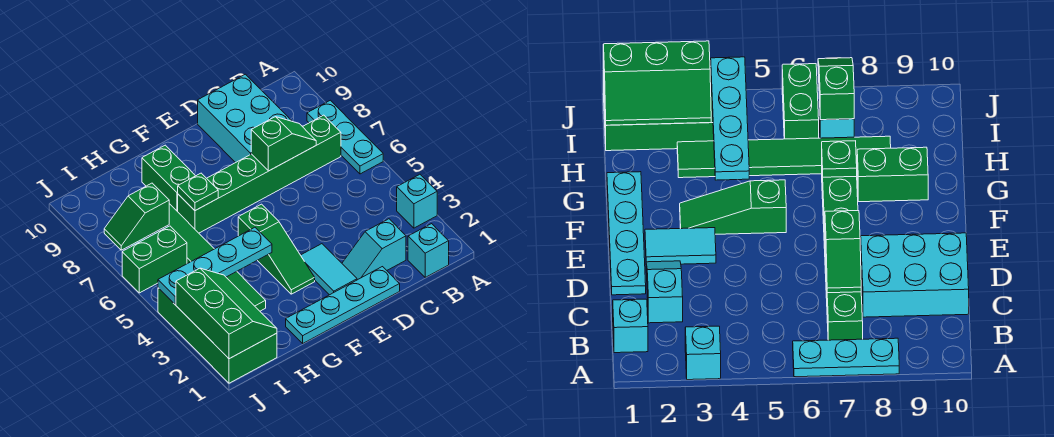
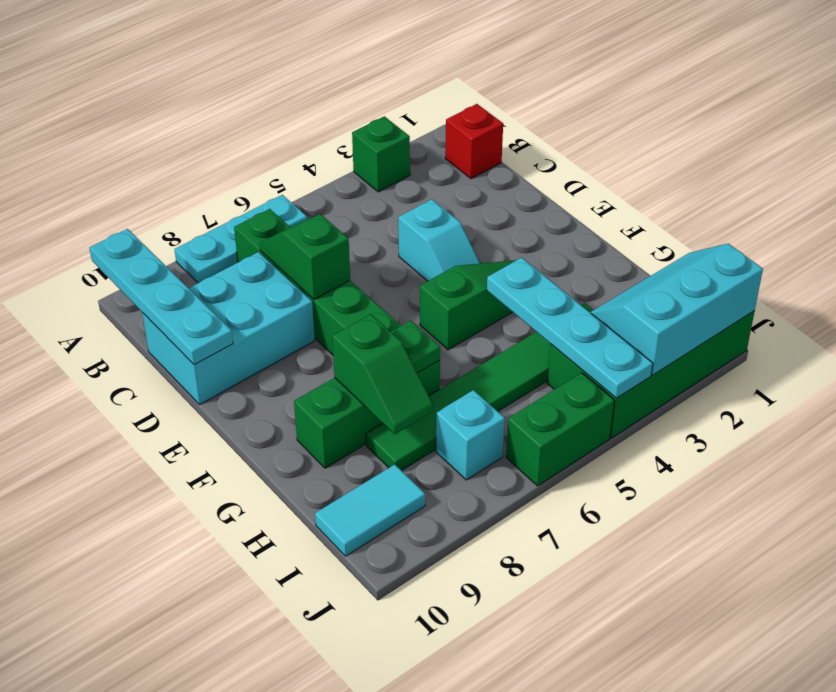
cyan brick A3 level 1 -> green brick A3 level 1
cyan brick B1 level 1 -> red brick B1 level 1
cyan slope C2:D2 level 1 top C -> cyan slope D4:E4 level 1 top D
cyan plate D1:G1 level 1 -> cyan plate A10:D10 level 2
cyan tile E2:E3 level 1 -> cyan tile I9:I10 level 1
green slope I1:J3 level 2 top J -> cyan slope I1:J3 level 2 top J
green brick I6:J6 level 1 -> green brick J5:J6 level 1
green slope I7:J7 level 2 top I -> green slope G8:H8 level 2 top G

